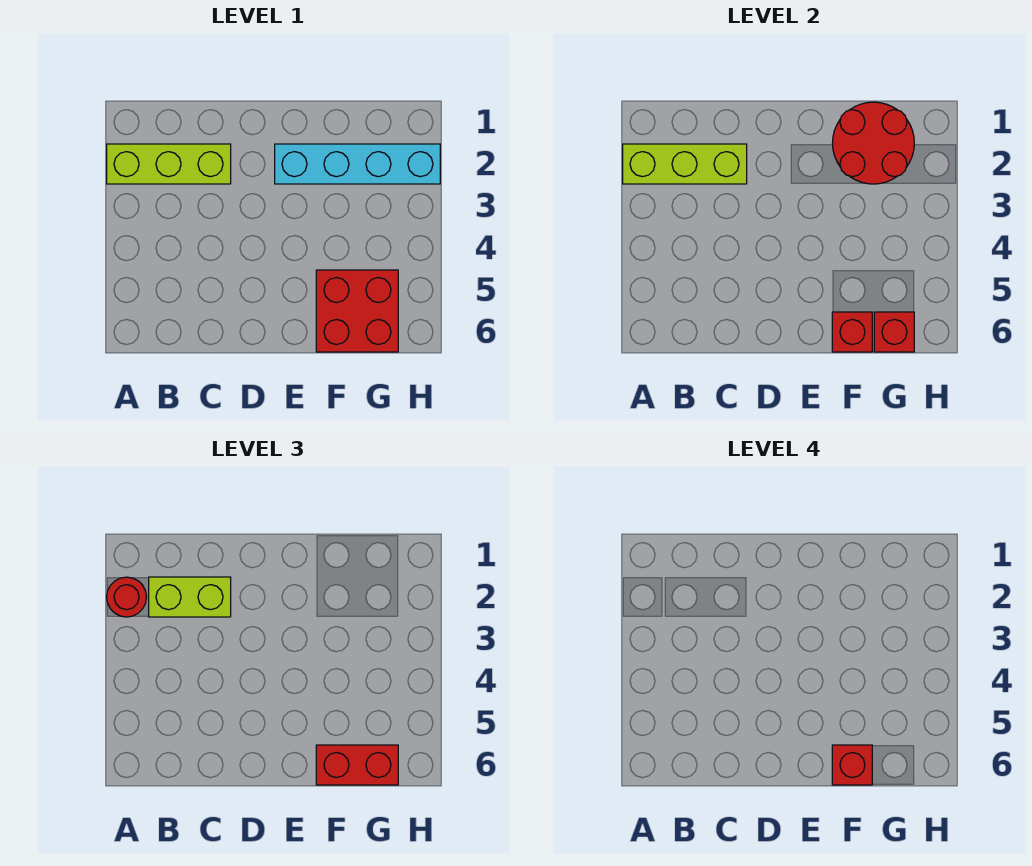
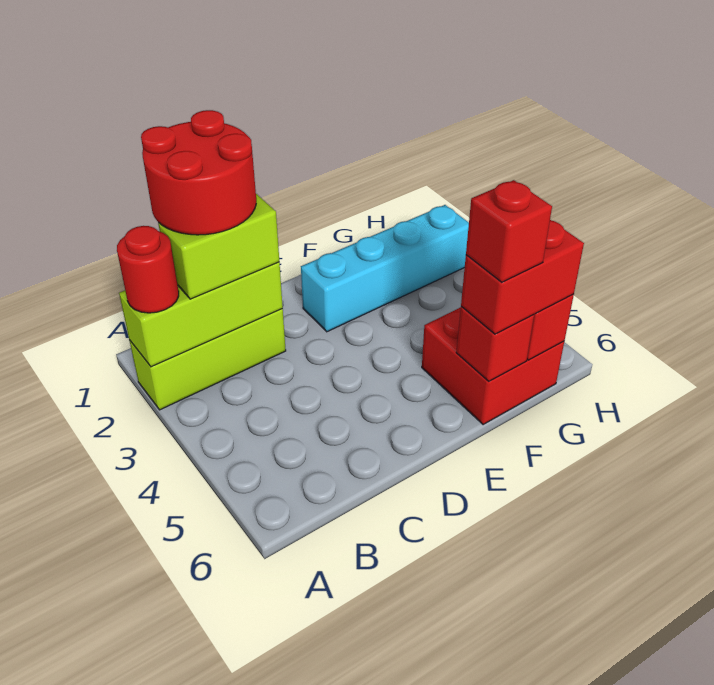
red round brick F1:G2 level 2 -> red round brick B1:C2 level 4

